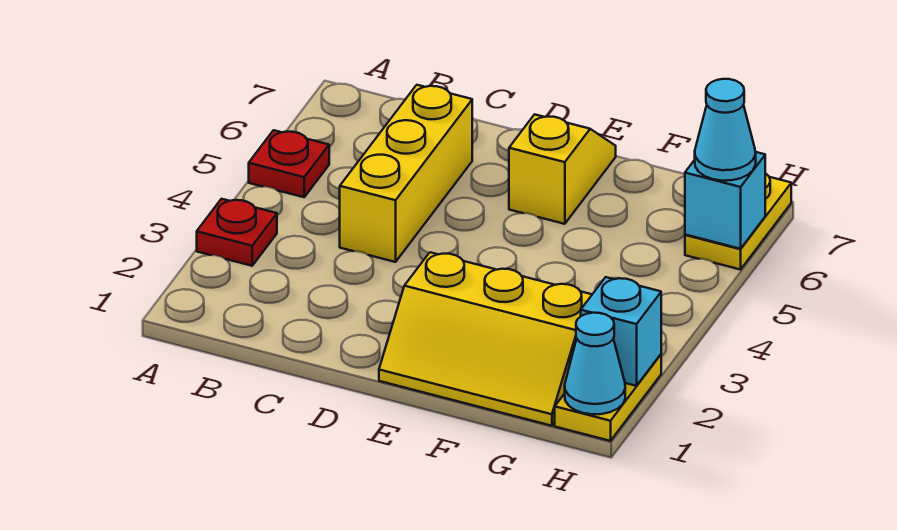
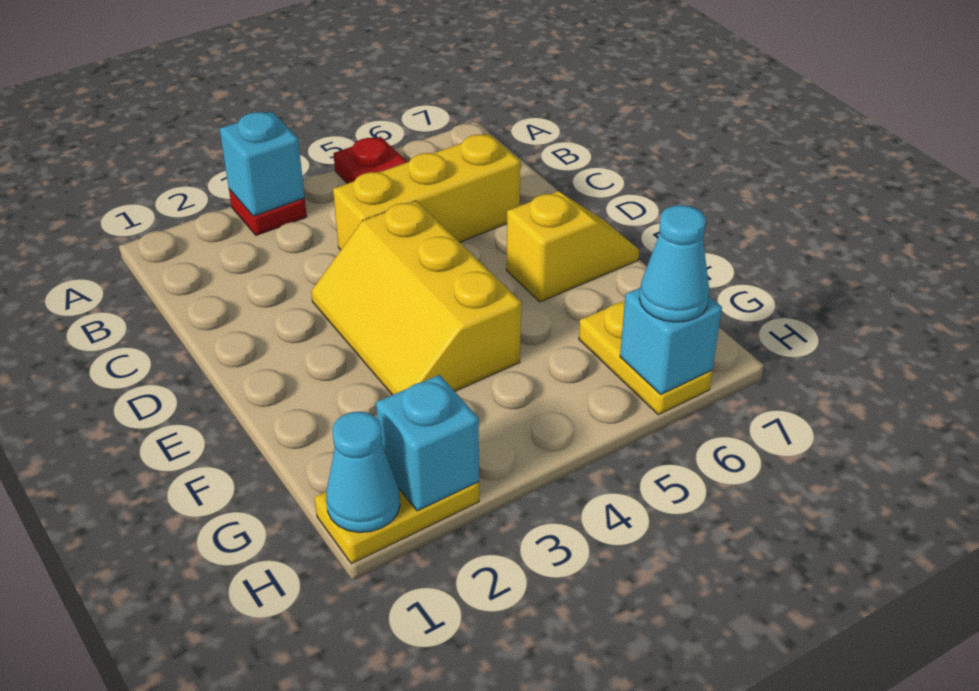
none -> cyan brick A3 level 2
yellow slope E1:G2 level 1 top 2 -> yellow slope D3:F4 level 1 top 4
yellow plate H6:H7 level 1 -> yellow plate G6:H6 level 1

